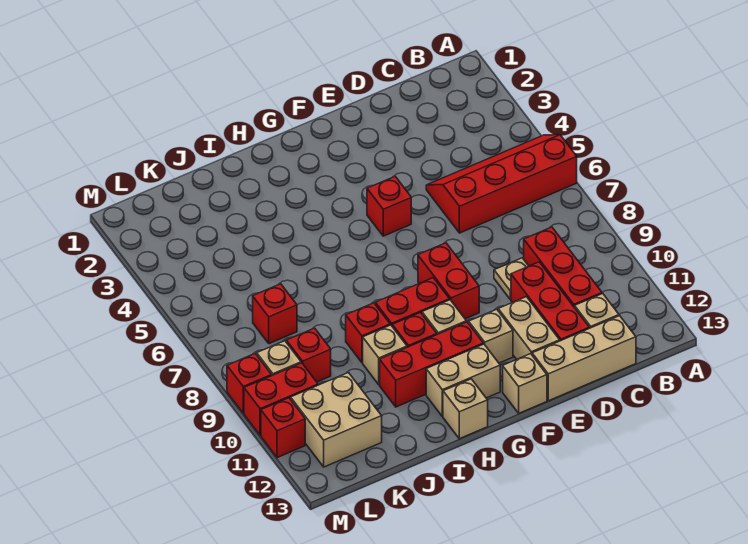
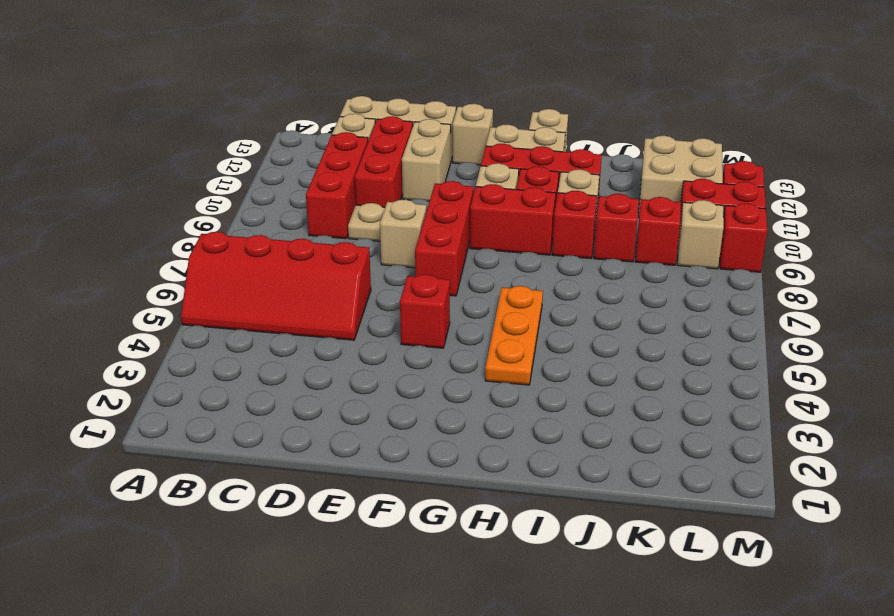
red brick F8:F9 level 1 -> red brick F7:F9 level 1
tan brick F11 level 1 -> tan brick E8 level 1
none -> orange plate H4:H6 level 1
red brick K7 level 1 -> red brick J9 level 1

